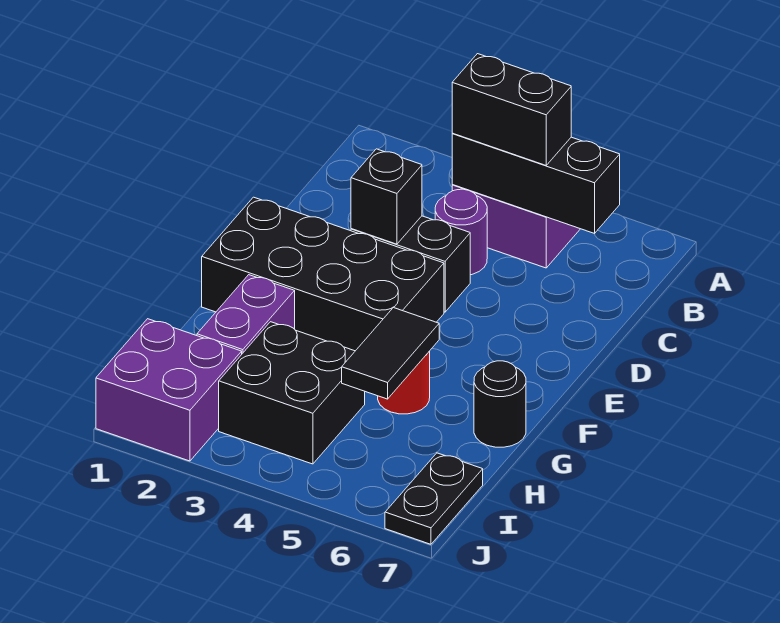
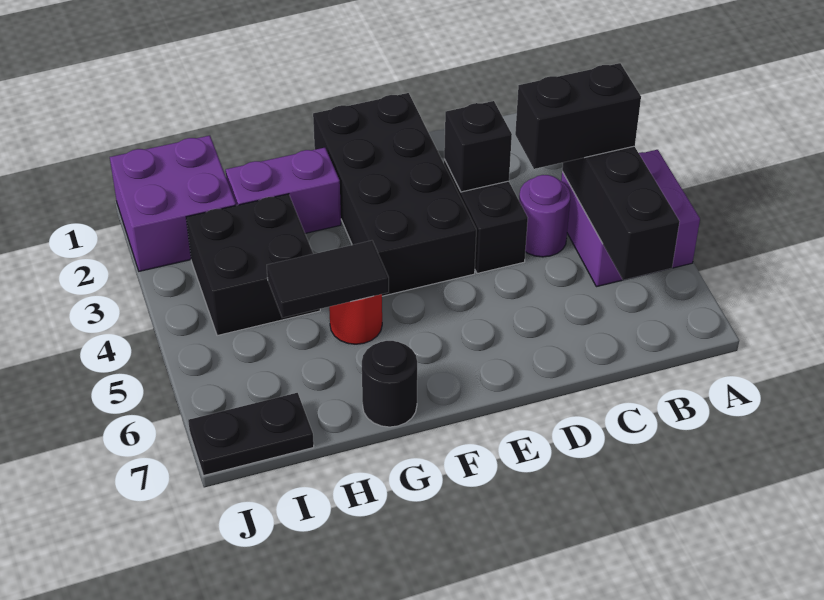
black brick B4:B5 level 3 -> black brick B4:C4 level 3

